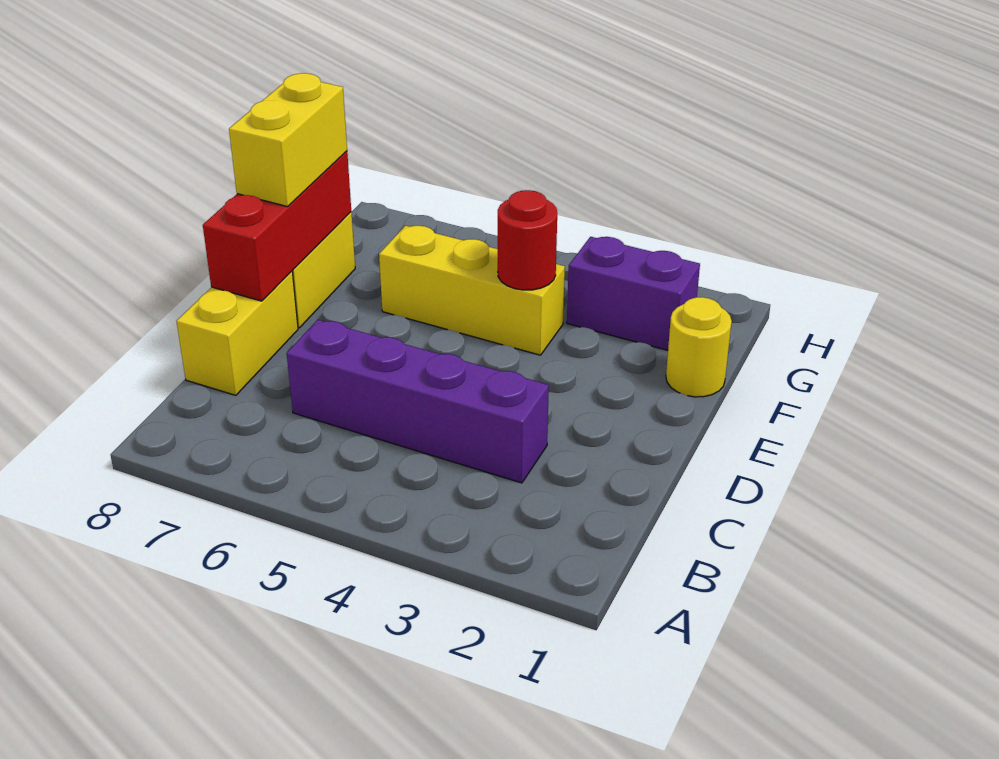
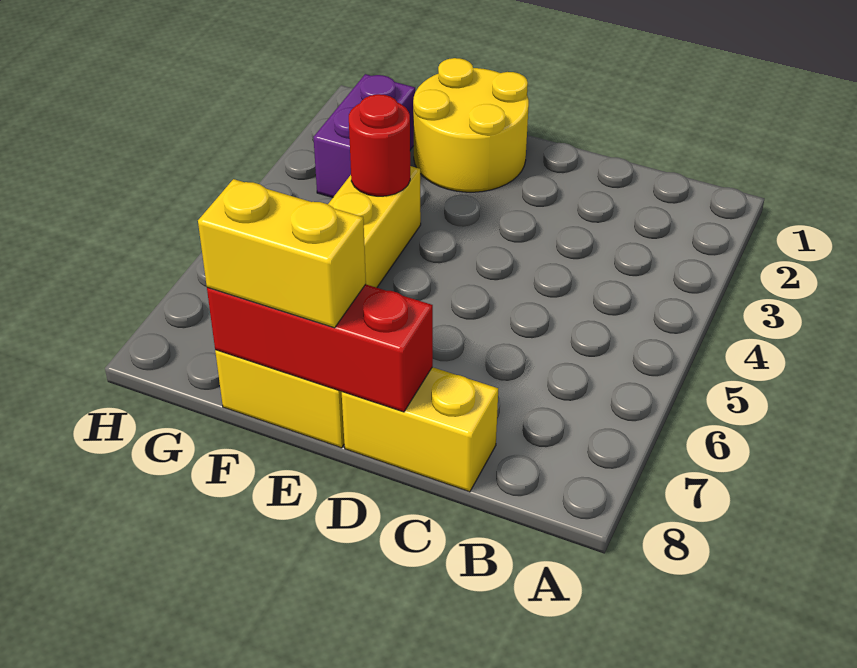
purple brick C3:C6 level 1 -> none
yellow round brick F1 level 1 -> yellow round brick E1:F2 level 1

